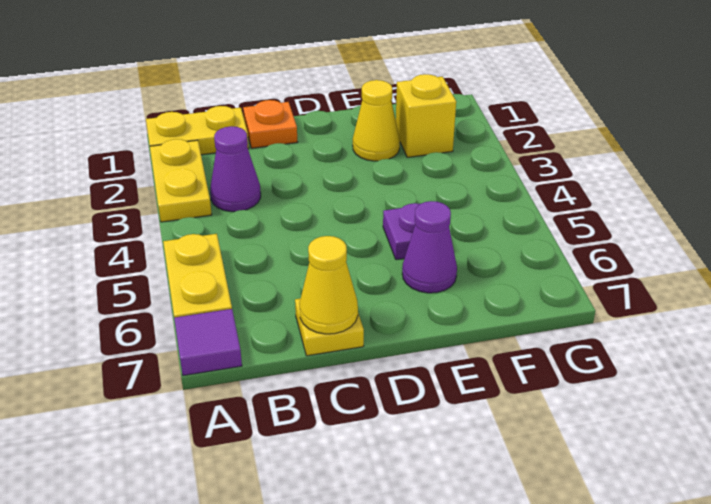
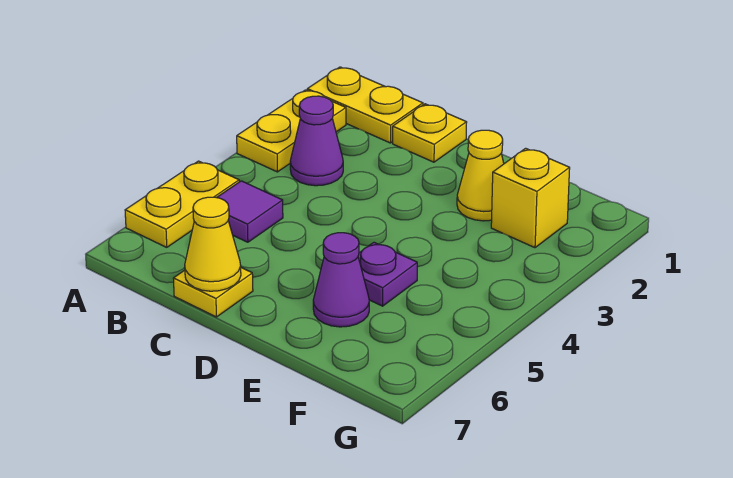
purple tile A7 level 1 -> purple tile B5 level 1
orange plate C1 level 1 -> yellow plate C1 level 1

